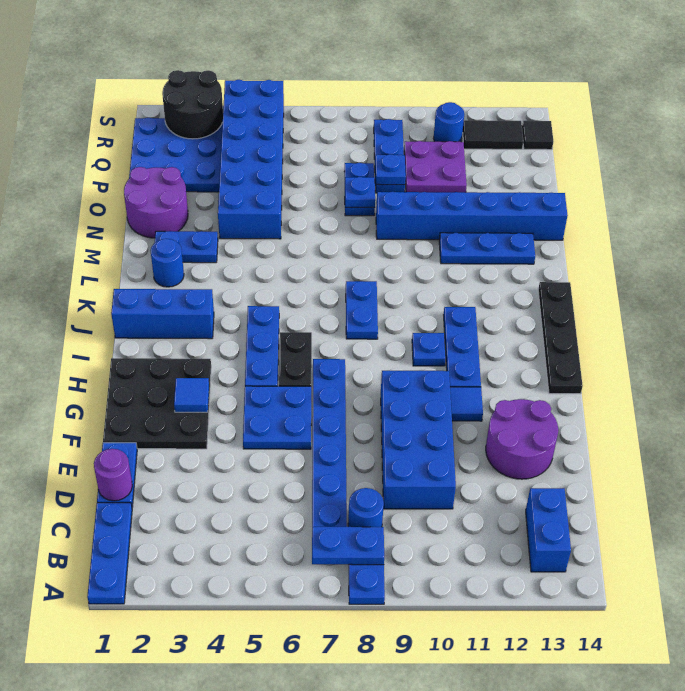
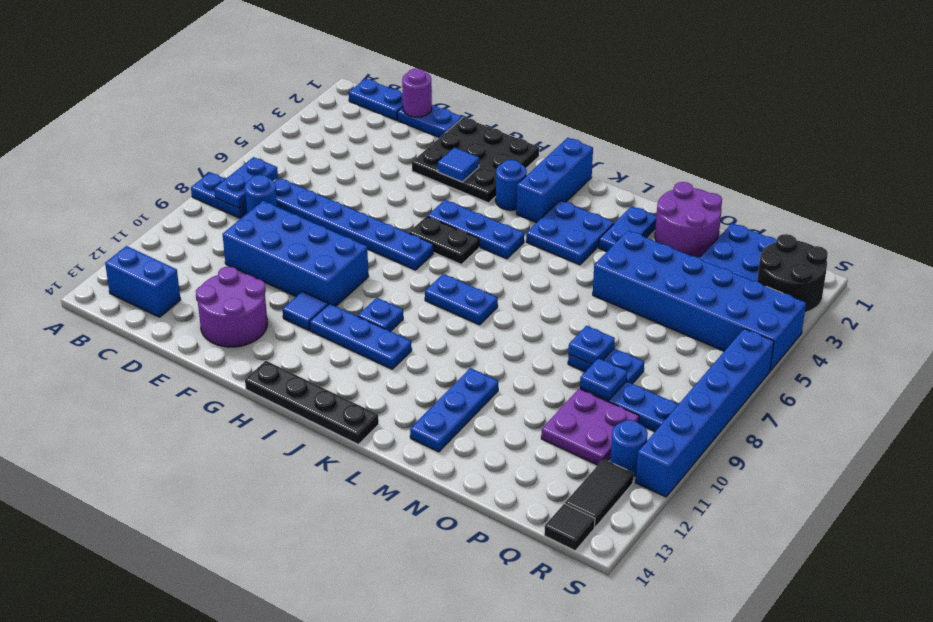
blue plate A1:C1 level 1 -> blue plate B1:C1 level 1
blue plate F5:G6 level 1 -> blue plate K3:L4 level 1
blue round brick L2 level 1 -> blue round brick I3 level 1
blue brick N9:N14 level 1 -> blue brick S6:S11 level 1

